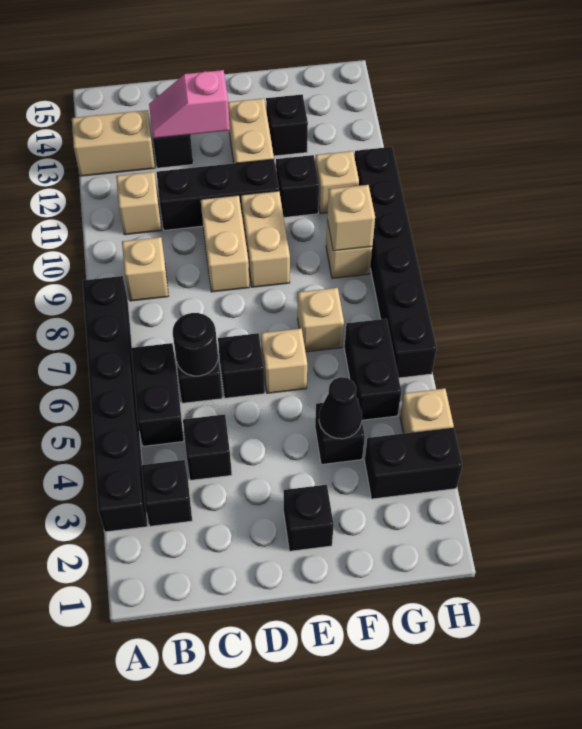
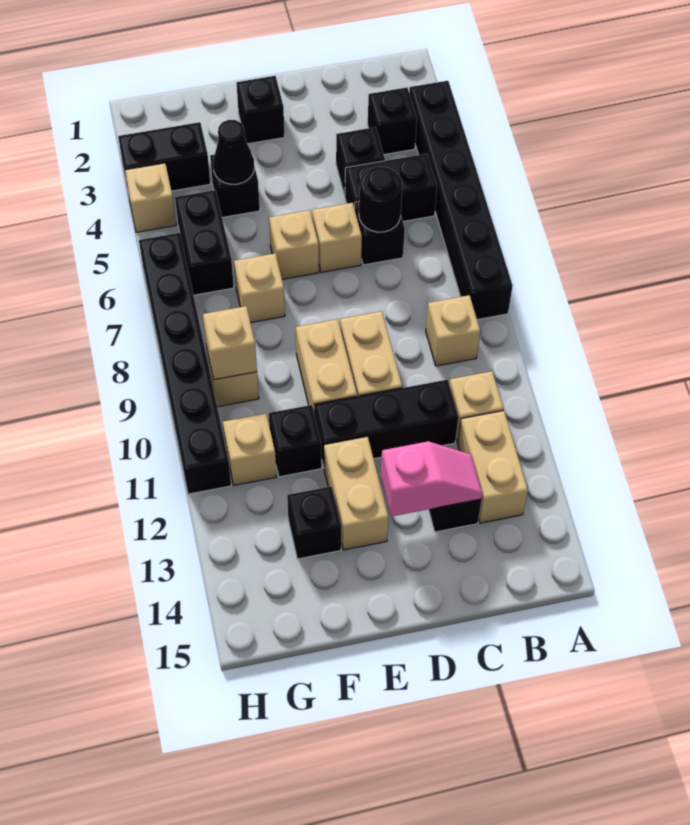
tan brick A13:B13 level 1 -> tan brick B12:B13 level 1
black brick B5:B6 level 1 -> black brick B5:C5 level 1
black brick D6 level 1 -> tan brick D6 level 1

